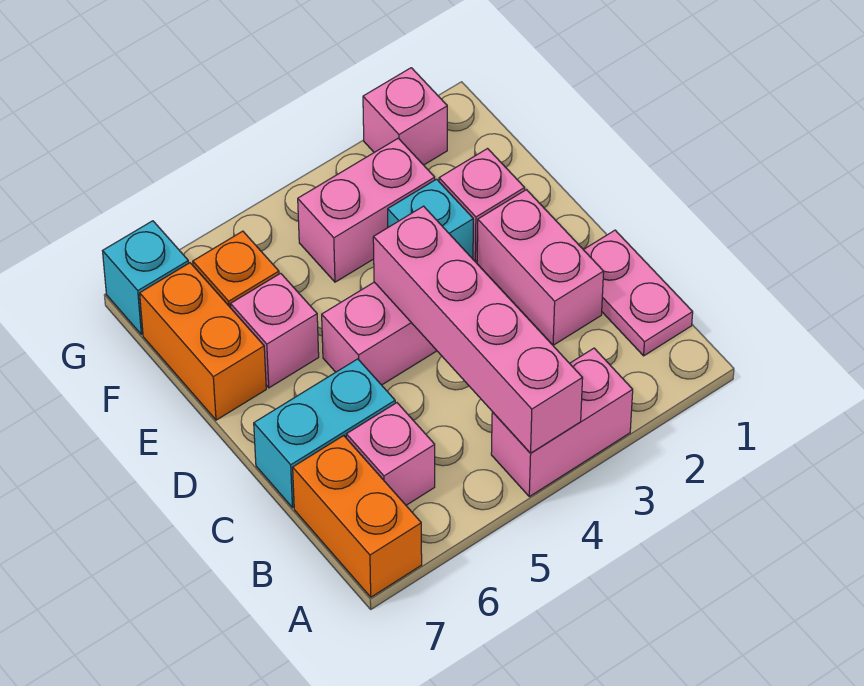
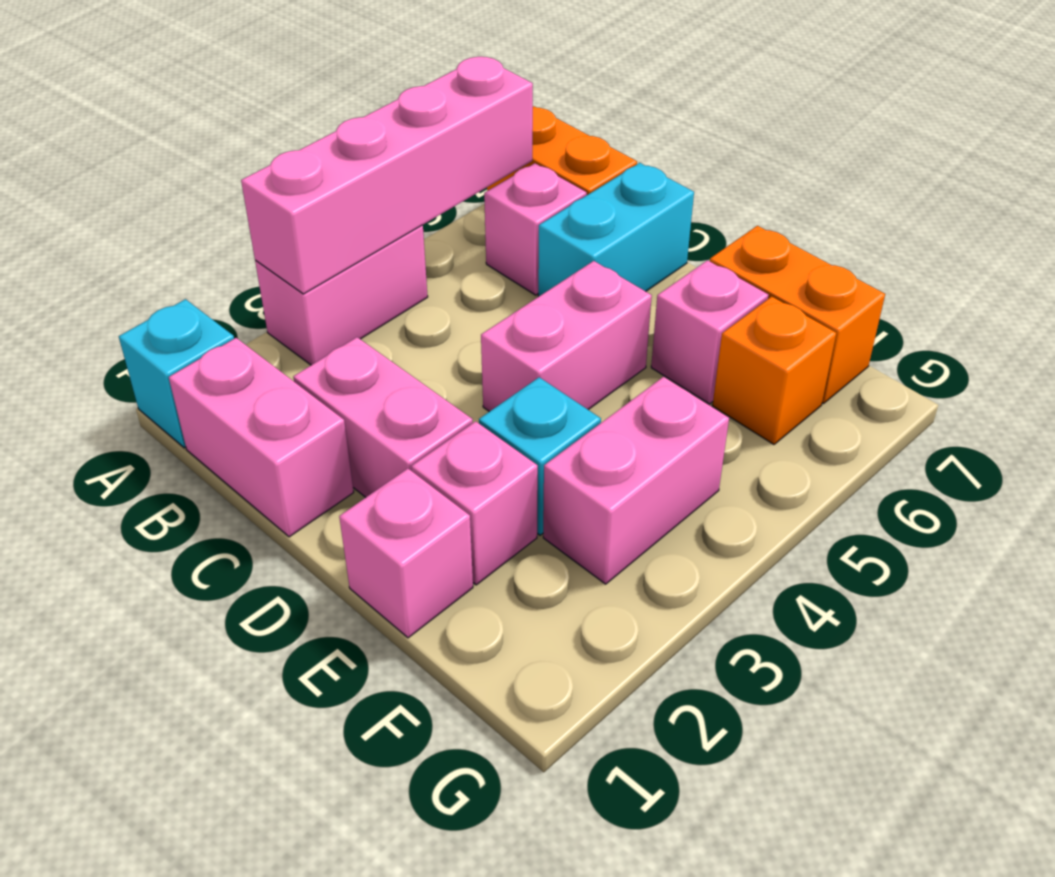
pink brick A4:D4 level 2 -> pink brick A3:A6 level 2
pink plate B1:C1 level 1 -> pink brick B1:C1 level 1
pink brick G2 level 1 -> pink brick E1 level 1
cyan brick G7 level 1 -> cyan brick A1 level 1

